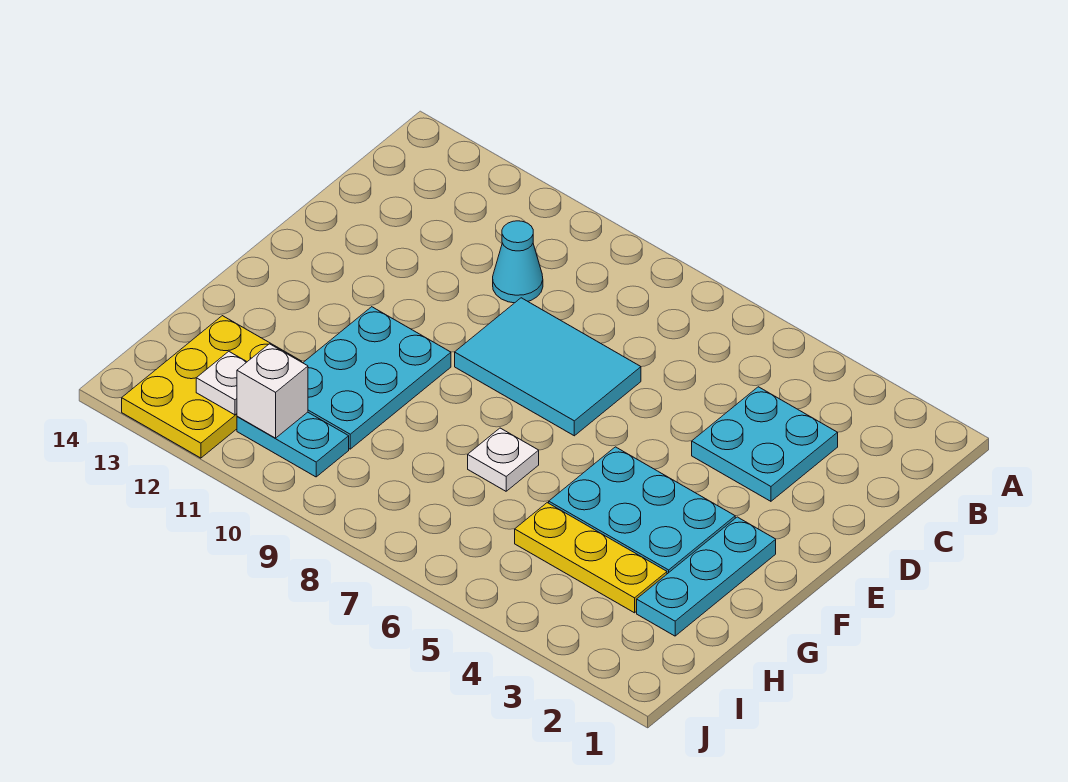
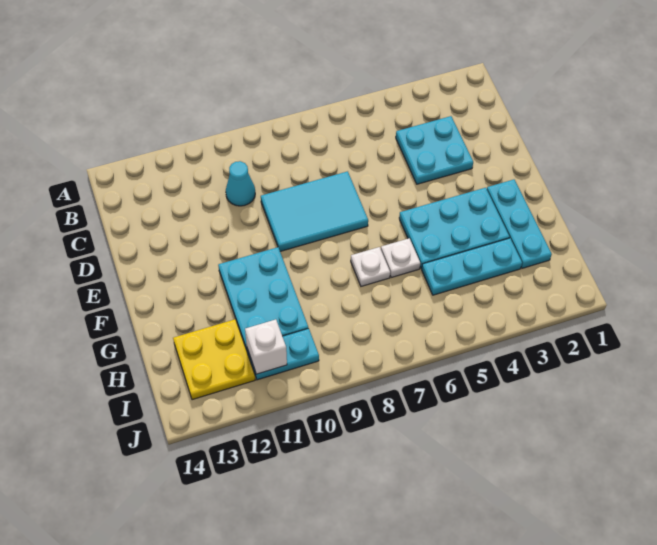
yellow plate H3:H5 level 1 -> cyan plate H3:H5 level 1
yellow plate H12:J13 level 1 -> yellow plate H12:I13 level 1
white plate I12 level 2 -> white plate G6 level 1

